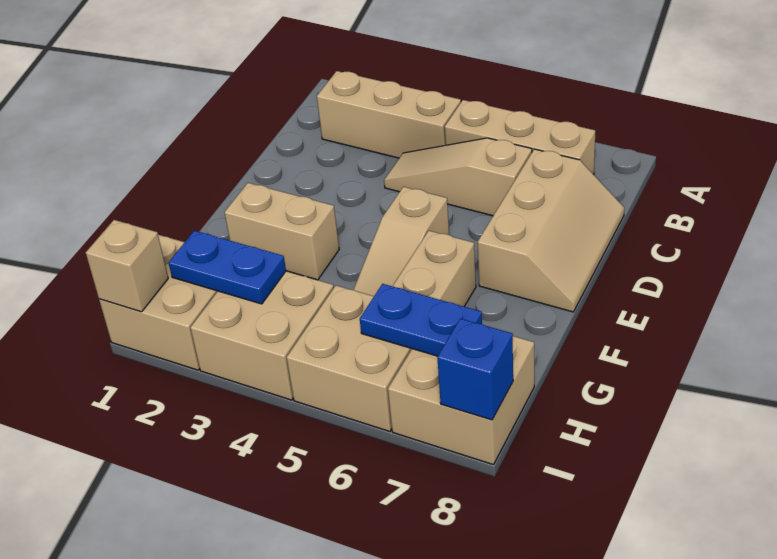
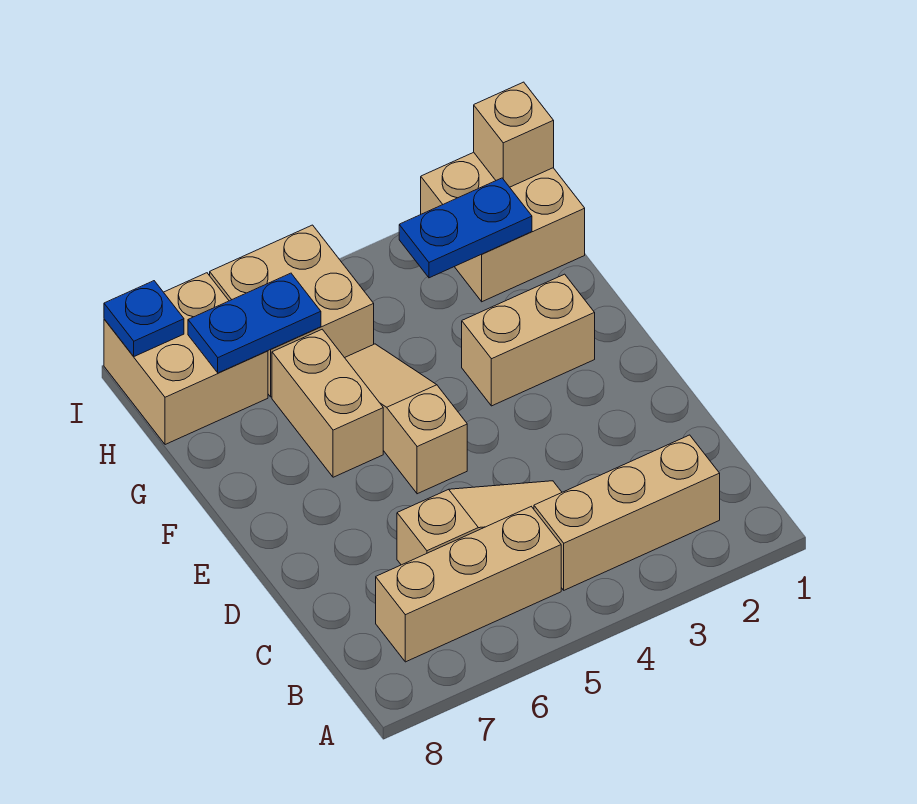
tan slope C7:E8 level 1 top 7 -> none
tan brick H3:I4 level 1 -> none
blue brick I8 level 2 -> blue plate I8 level 2

